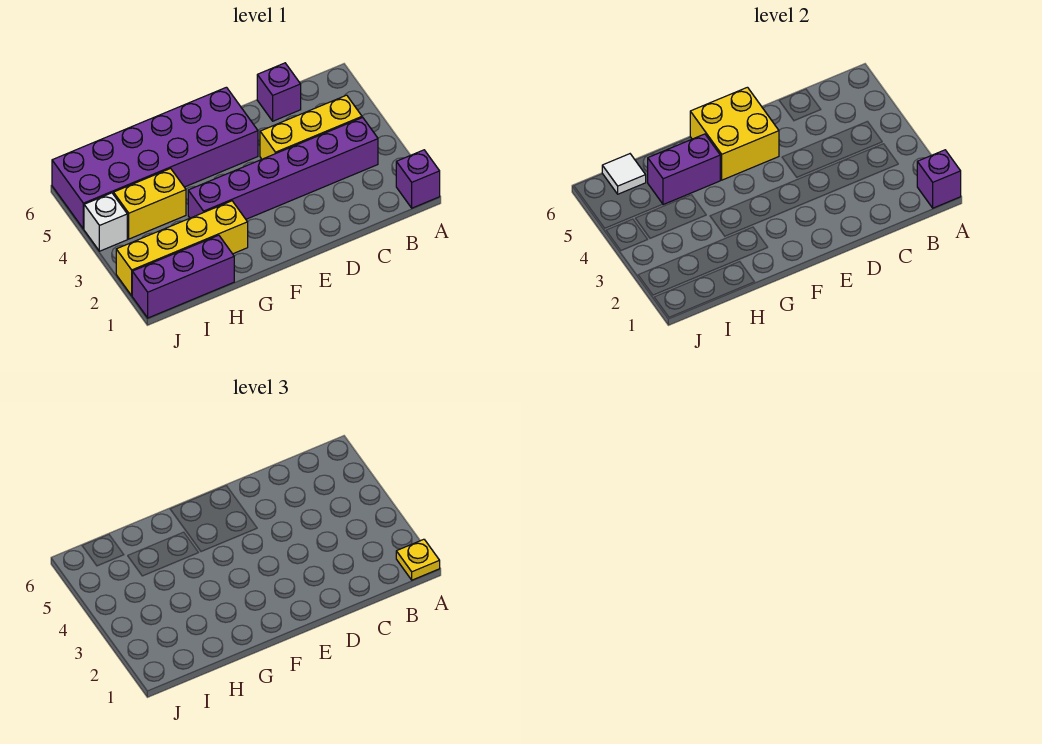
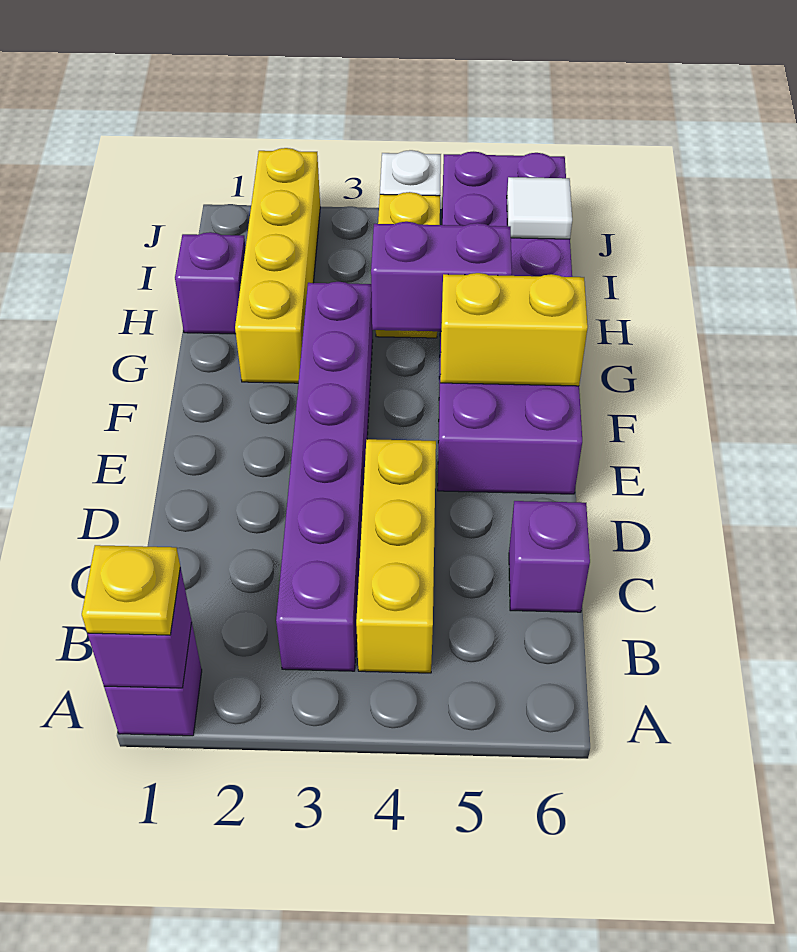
yellow brick E5:F6 level 2 -> yellow brick F5:F6 level 2
purple brick G5:H5 level 2 -> purple brick G4:G5 level 2
purple brick H1:J1 level 1 -> purple brick H1 level 1

